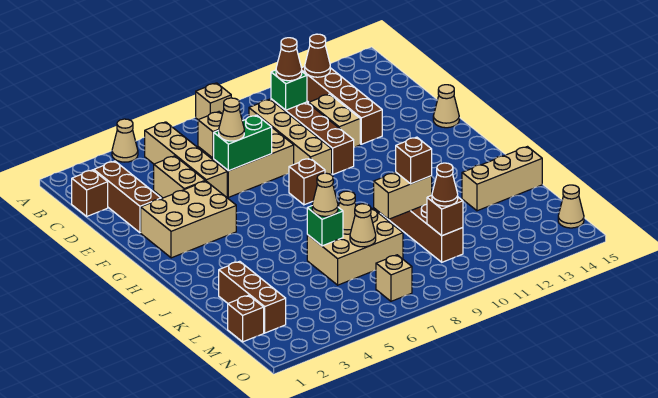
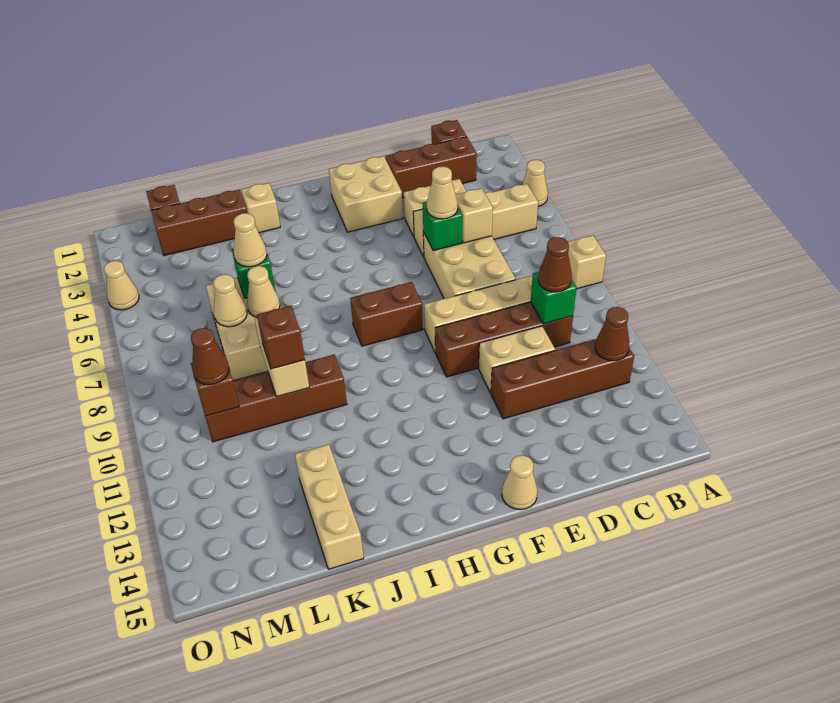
green brick E6:E7 level 2 -> green brick E6 level 2
tan brick F2:G4 level 1 -> tan brick F2:G3 level 1
brown brick G8 level 1 -> brown brick G8:H8 level 1
tan brick N7 level 1 -> tan brick J2 level 1
tan cone N15 level 1 -> tan cone O4 level 1

